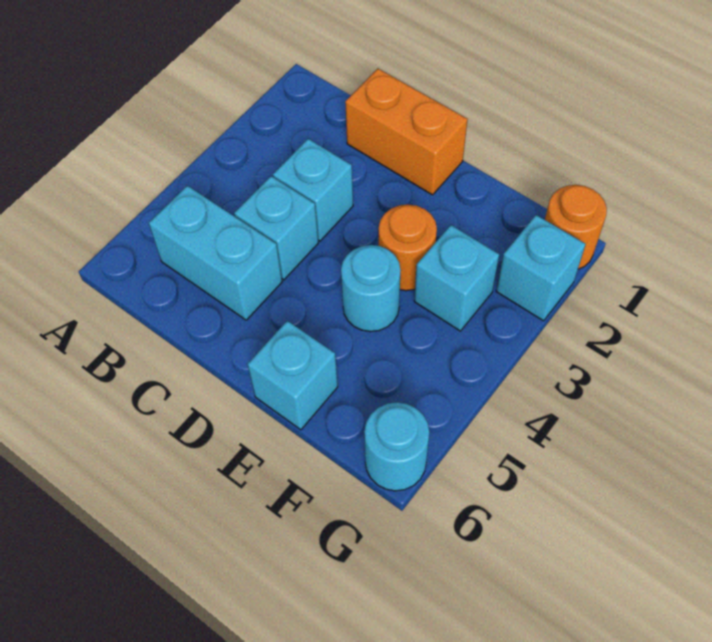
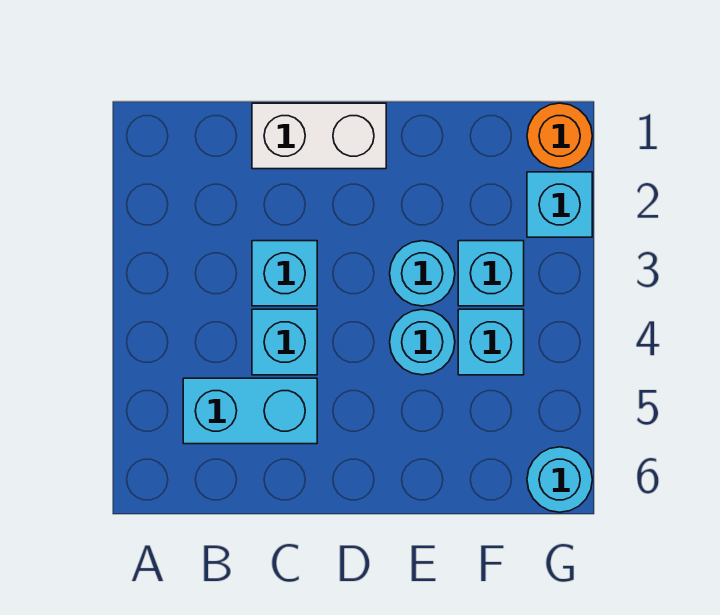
orange brick C1:D1 level 1 -> white brick C1:D1 level 1
orange round brick E3 level 1 -> cyan round brick E3 level 1
cyan brick E6 level 1 -> cyan brick F4 level 1

